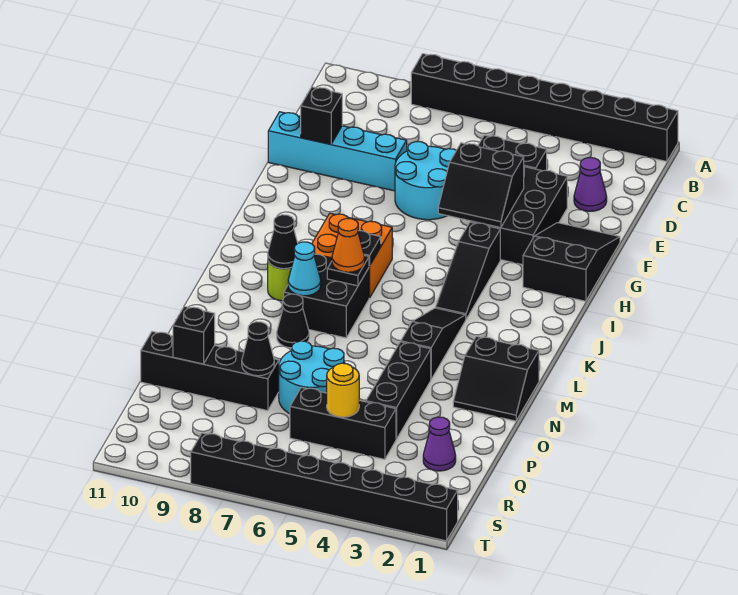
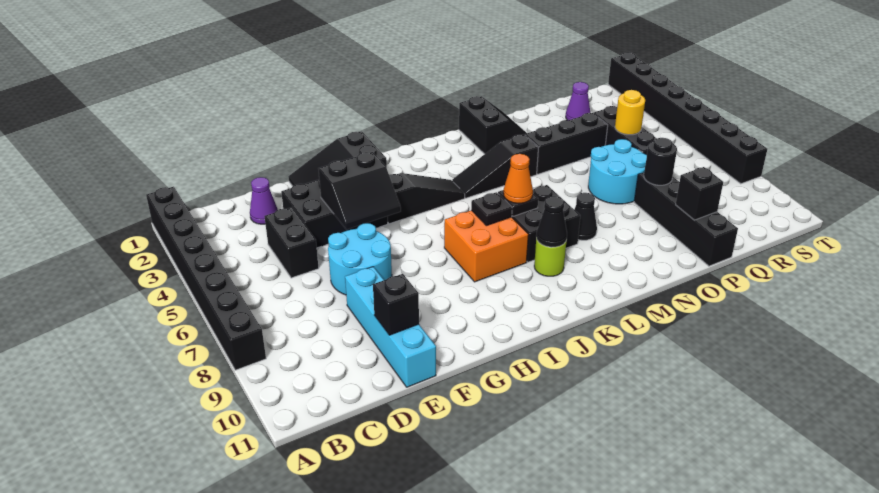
black slope F4:G5 level 2 top F -> black slope F4:G5 level 2 top 4
cyan cone L8 level 2 -> none
black cone P8 level 2 -> black round brick P8 level 2

